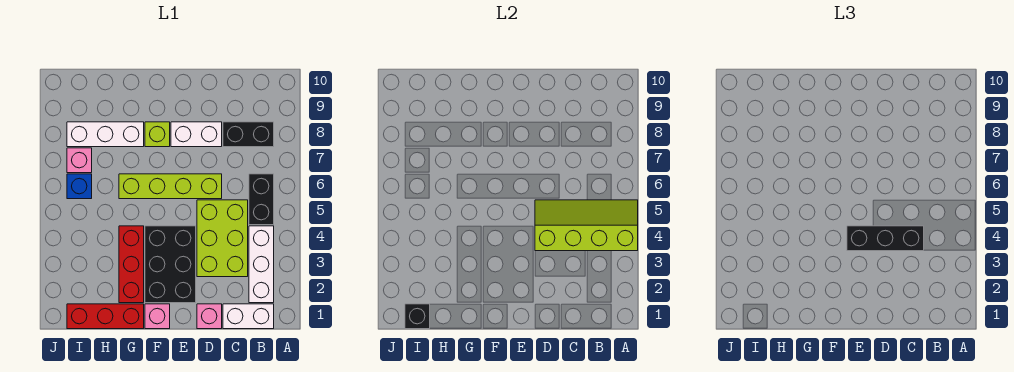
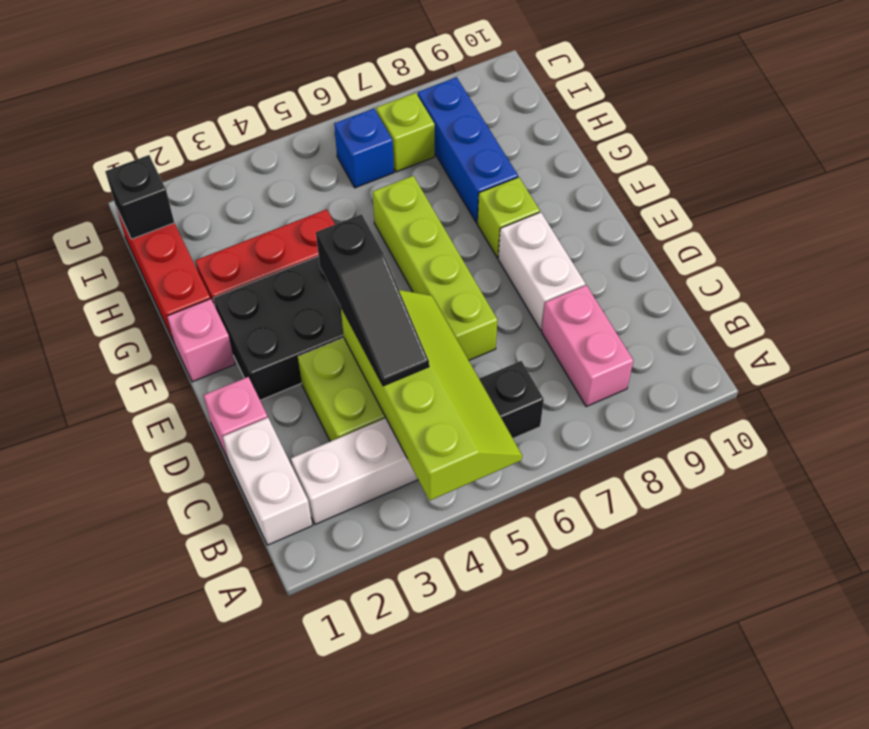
black brick B8:C8 level 1 -> pink brick B8:C8 level 1
black brick C4:E4 level 3 -> black slope C4:E4 level 3 top E
white brick G8:I8 level 1 -> blue brick G8:I8 level 1
pink brick I7 level 1 -> lime brick I7 level 1

